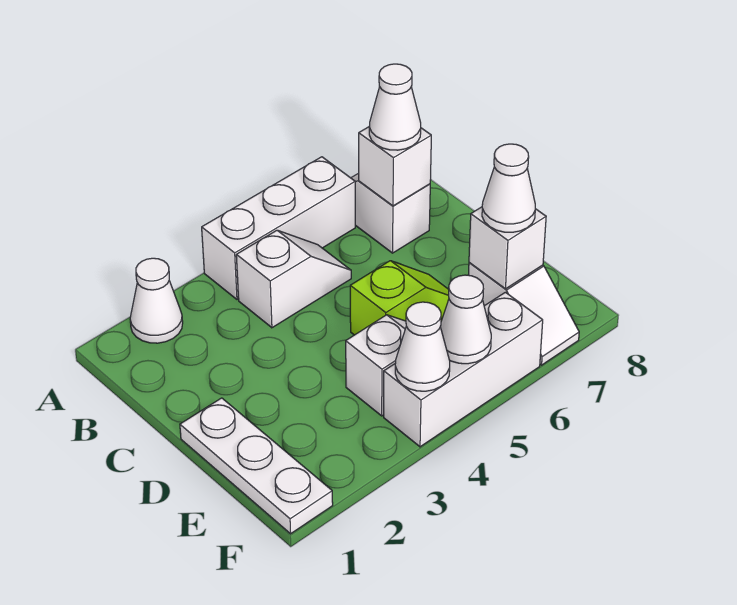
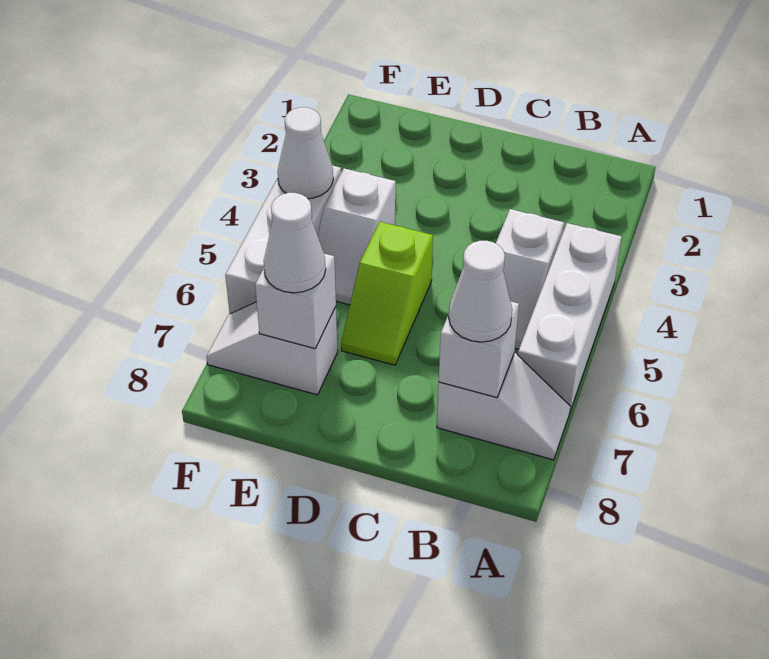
white cone A2 level 1 -> none
white plate D1:F1 level 1 -> none
white cone F5 level 2 -> none

